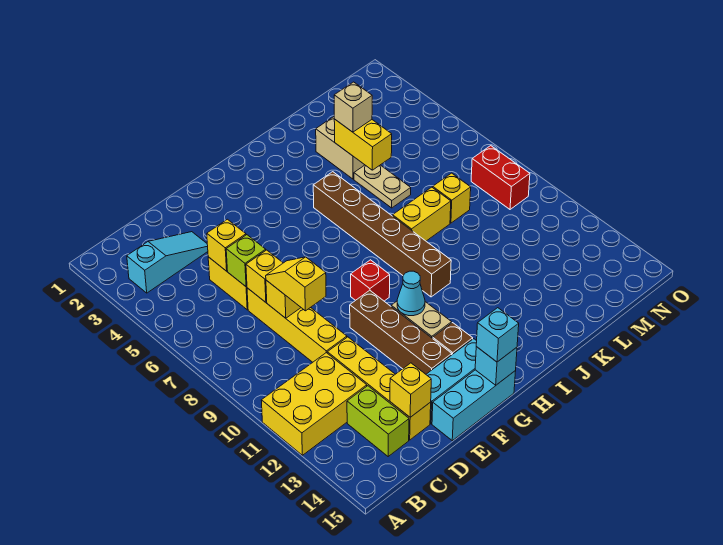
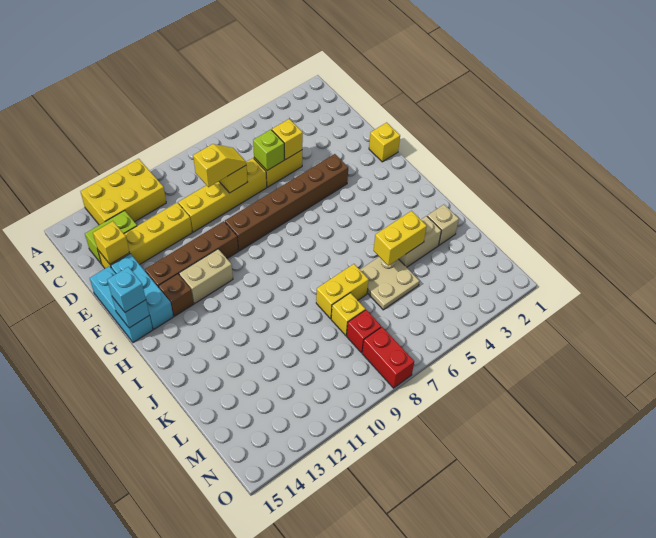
yellow brick A11:C12 level 1 -> yellow brick A11:B13 level 1
cyan slope B3:D3 level 1 top B -> none
yellow brick D7 level 2 -> yellow brick F1 level 1
red brick G9 level 1 -> red brick M8 level 1
cyan cone G11 level 2 -> none
brown brick I5:I10 level 1 -> brown brick F4:F9 level 1
yellow brick J8:K8 level 1 -> yellow brick K7:K8 level 1
tan brick K4 level 3 -> tan brick K2 level 1
tan plate K5:K6 level 1 -> tan plate K5:L6 level 1
red brick N8:N9 level 1 -> red brick N8:O8 level 1

